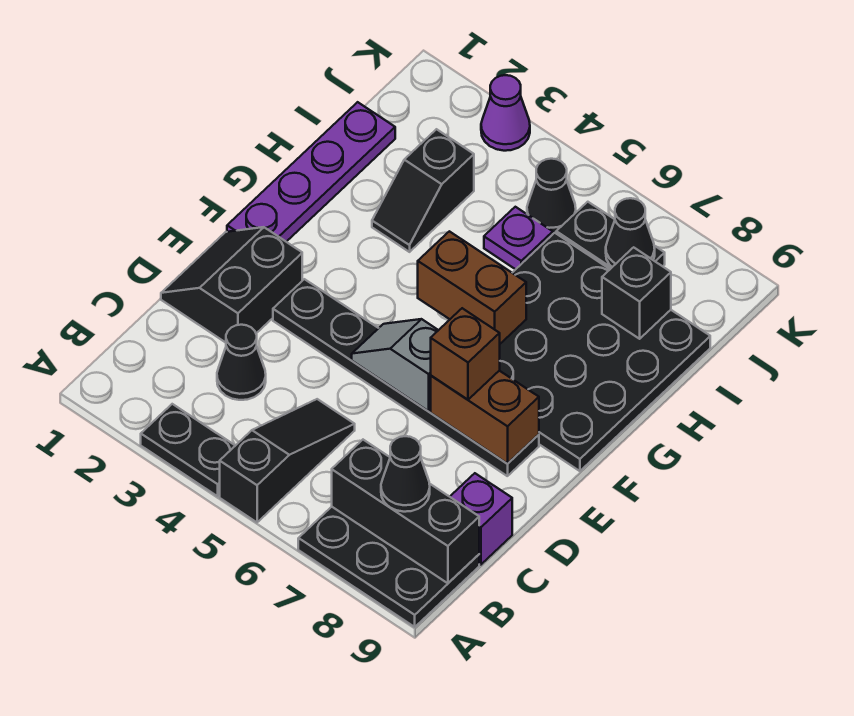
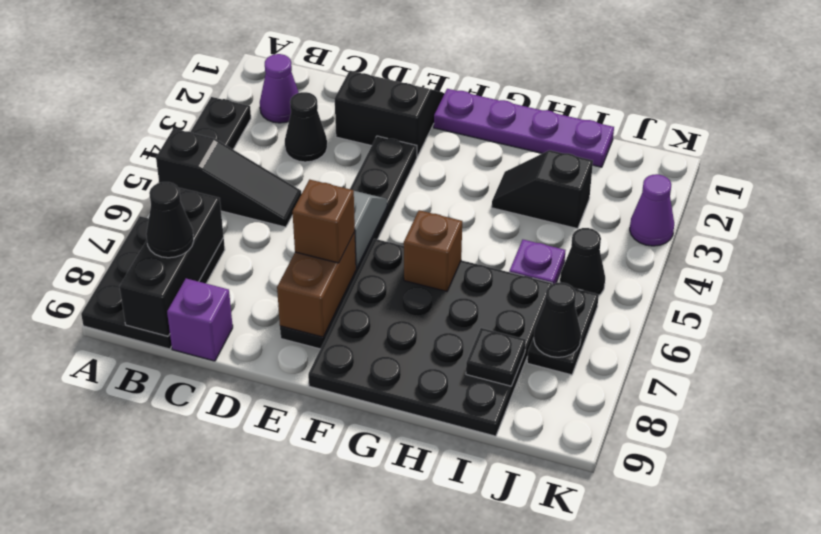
none -> purple cone B2 level 1
brown brick G5:G6 level 2 -> brown brick G6 level 2
black brick I8 level 2 -> black plate I8 level 2

